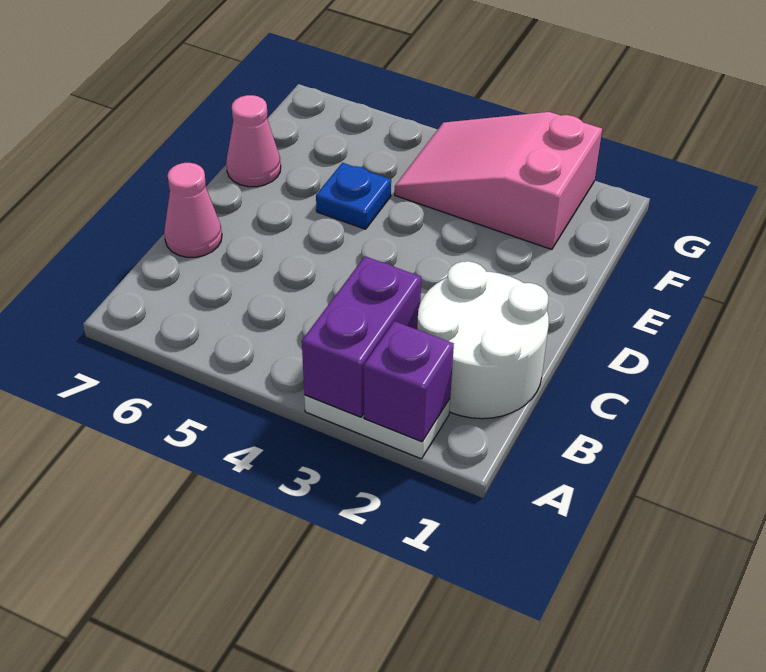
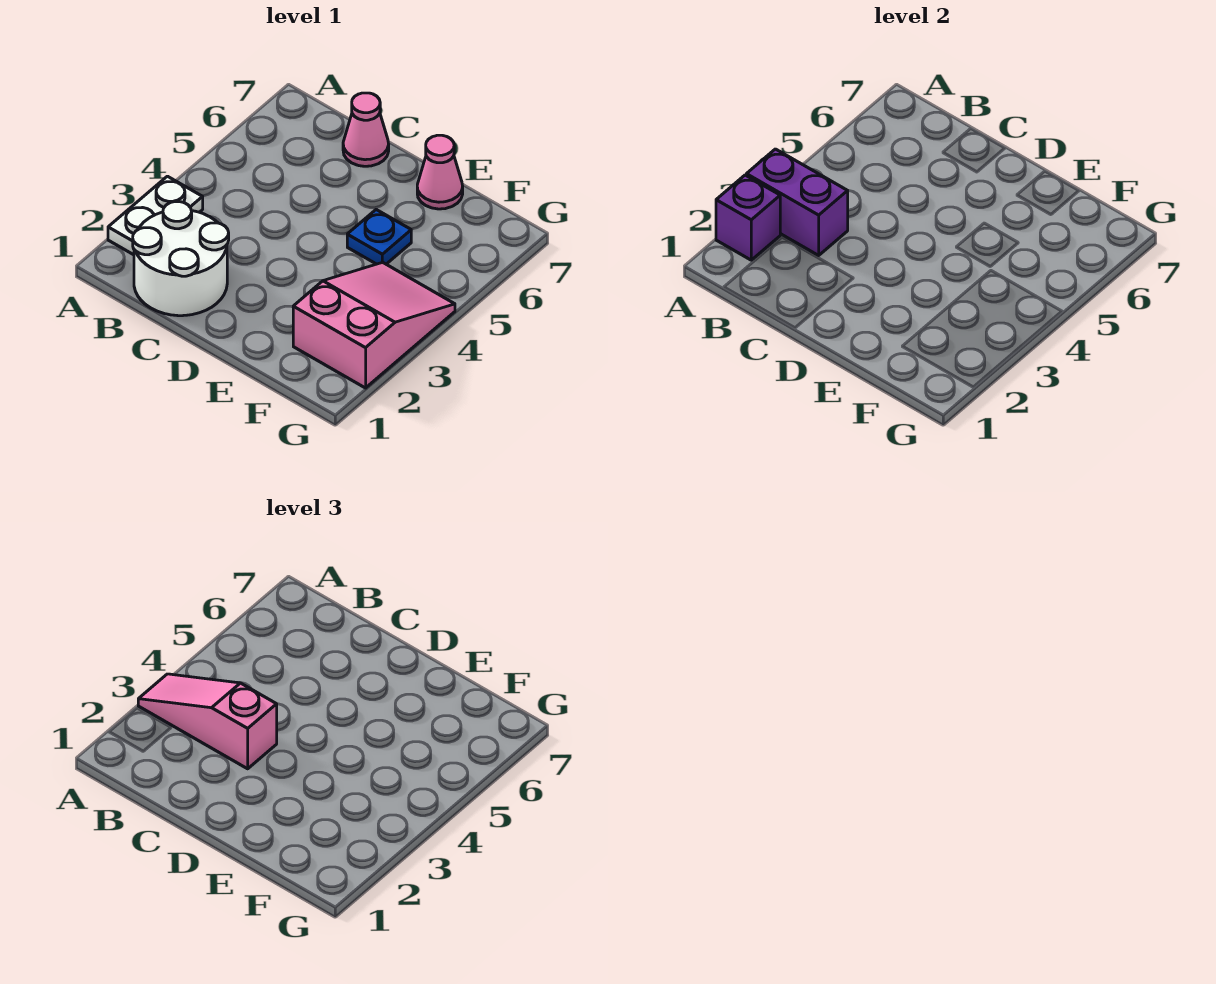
none -> pink slope A3:C3 level 3 top C

